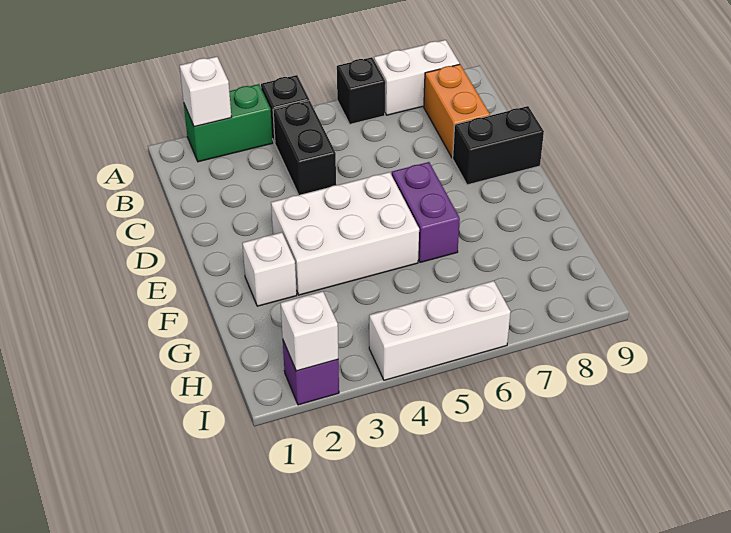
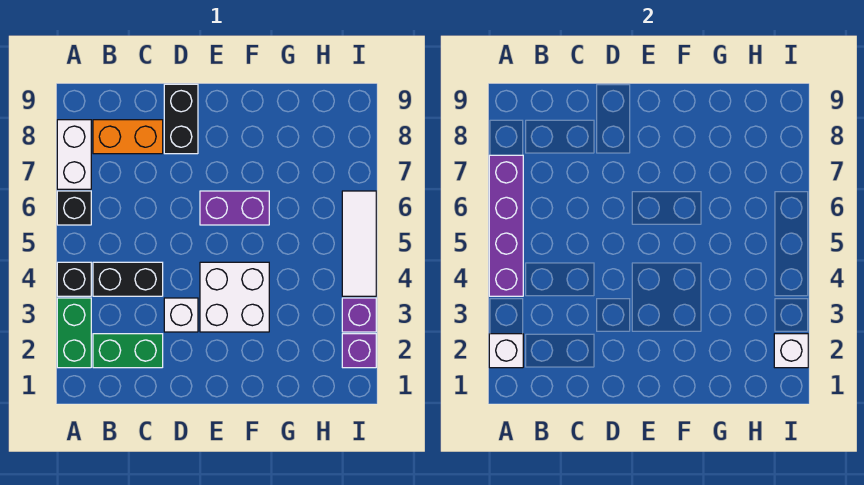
none -> purple brick A4:A7 level 2
none -> green brick B2:C2 level 1
white brick E3:F5 level 1 -> white brick E3:F4 level 1
white brick F2 level 1 -> white brick D3 level 1
none -> purple brick I3 level 1
white brick I4:I6 level 1 -> white tile I4:I6 level 1

